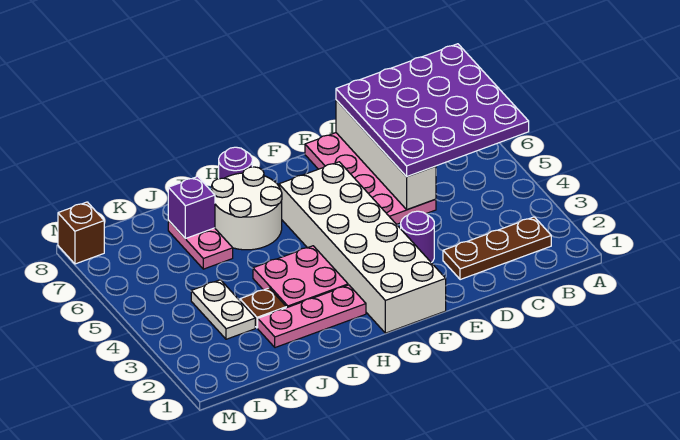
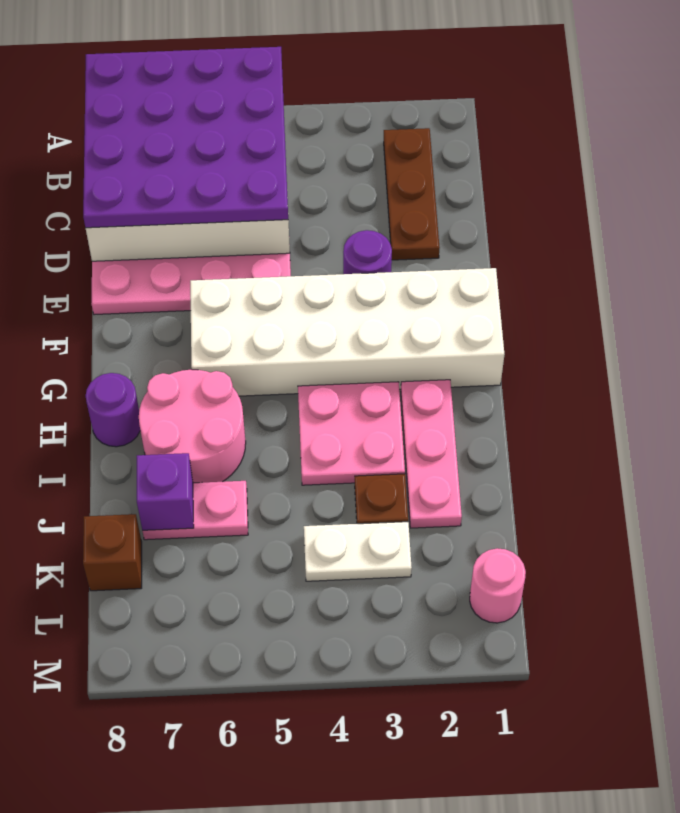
white round brick H6:I7 level 1 -> pink round brick H6:I7 level 1
none -> pink round brick L1 level 1
brown brick M8 level 1 -> brown brick K8 level 1

